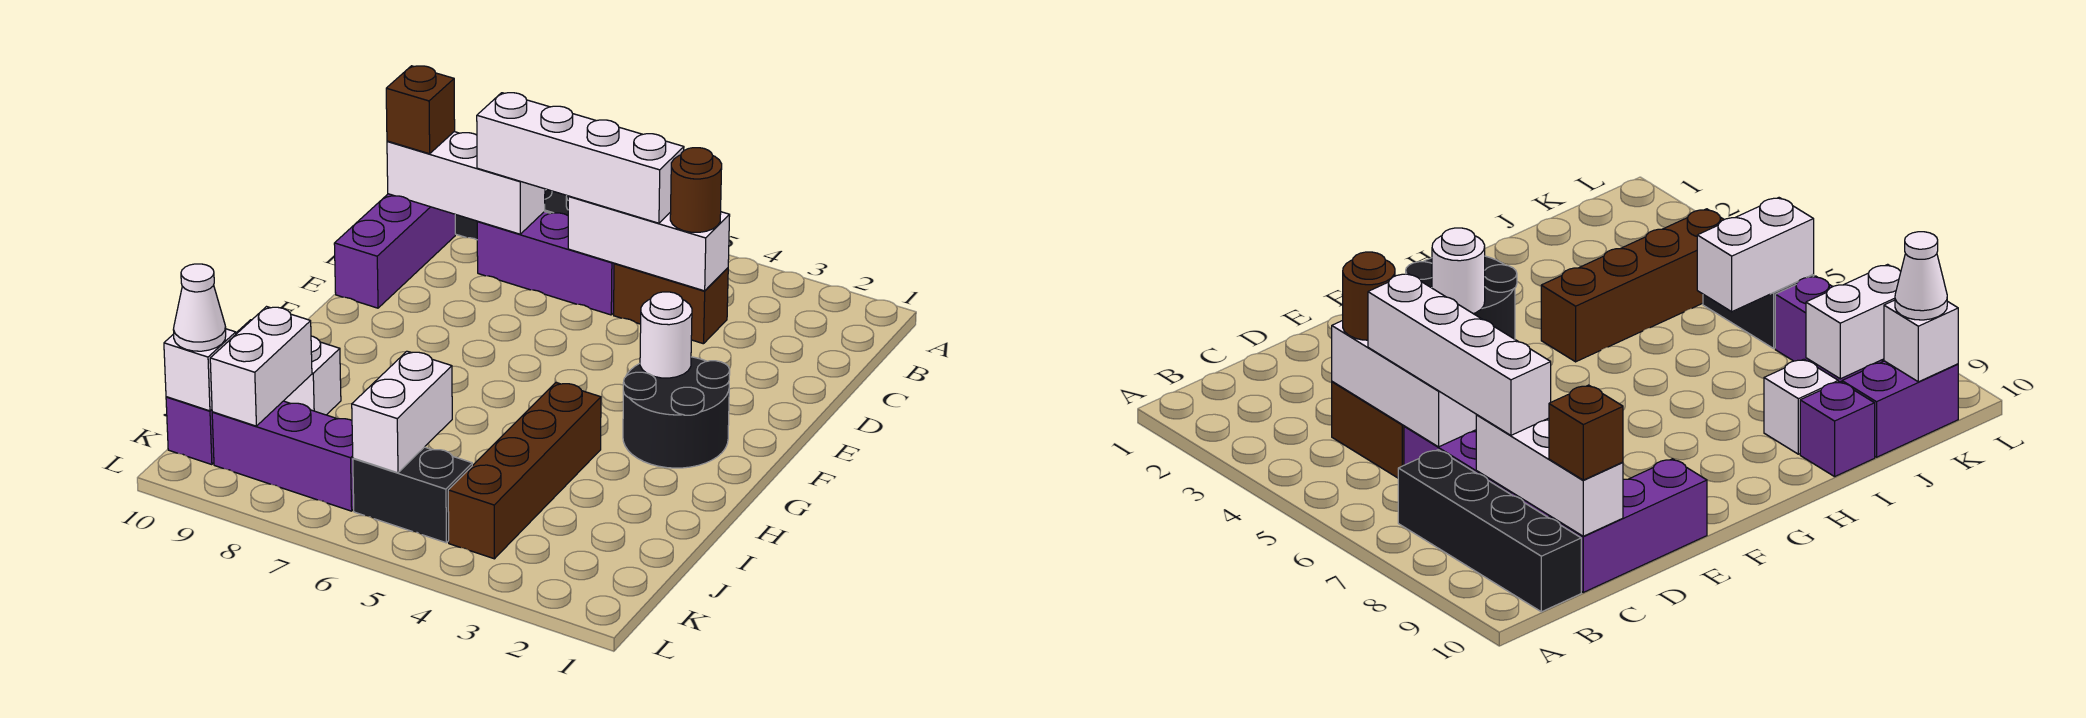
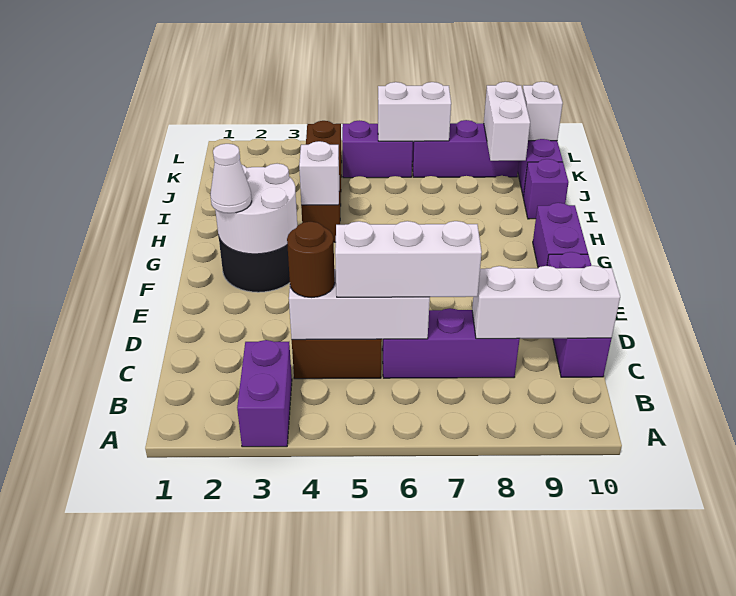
none -> purple brick A3:B3 level 1
black brick B7:B10 level 1 -> none
white brick C5:C8 level 3 -> white brick C5:C7 level 3
brown brick C10 level 3 -> none
white round brick F3 level 2 -> white round brick F2:G3 level 2
none -> purple brick F10:G10 level 1
white brick I9 level 1 -> white brick H4 level 2
white brick J6:K6 level 2 -> white brick K6:K7 level 2
black brick K5:K6 level 1 -> purple brick K5:K6 level 1
white cone K10 level 3 -> white cone F2 level 3

